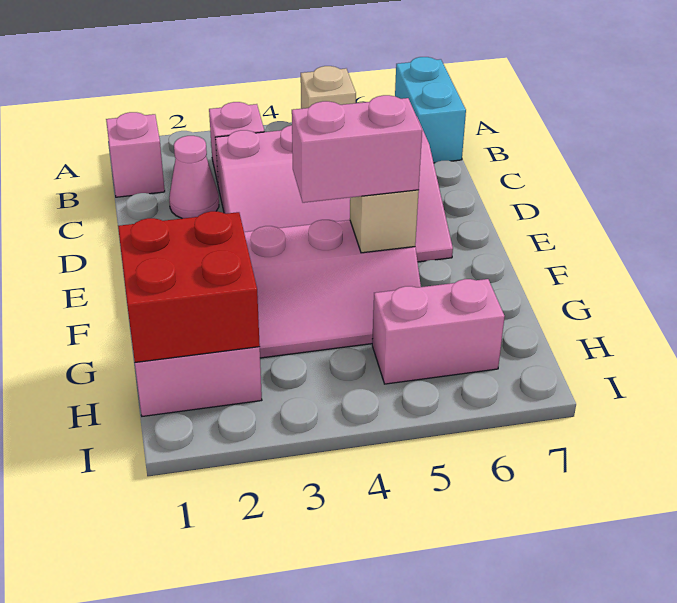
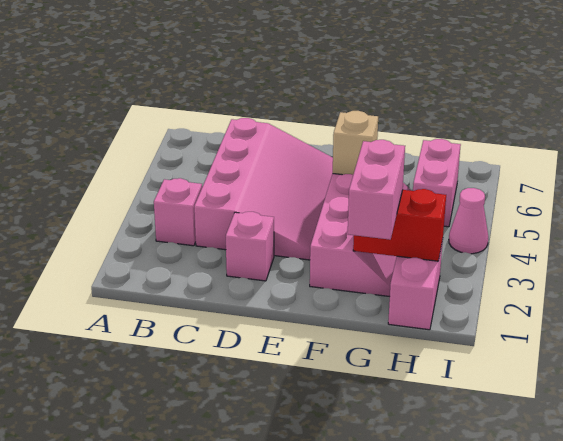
tan brick A5 level 1 -> none
cyan brick A7:B7 level 1 -> none
pink brick B1 level 1 -> pink brick D2 level 1
pink cone C2 level 1 -> pink cone I4 level 1
pink brick F4:F5 level 3 -> pink brick G1:G2 level 3
red brick G1:H2 level 2 -> red brick G2:H2 level 2

